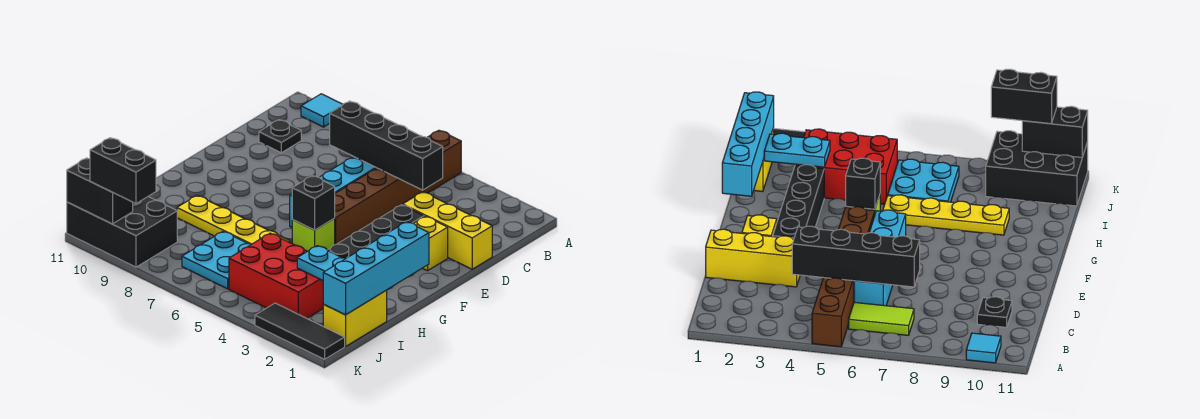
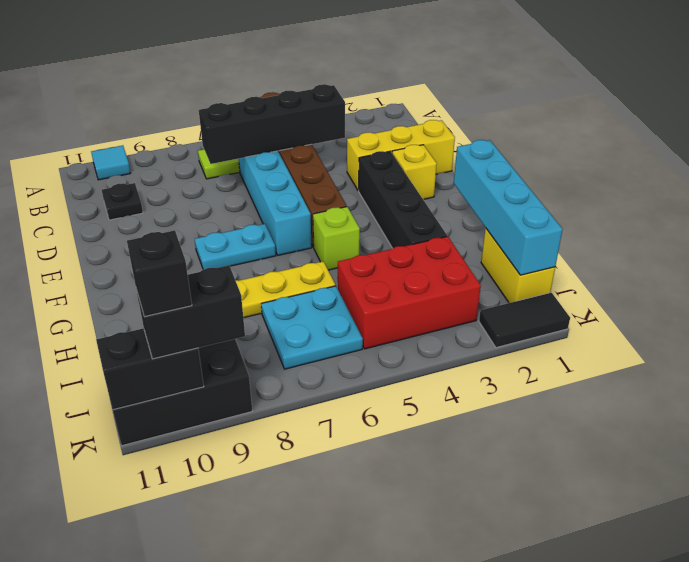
black brick G5 level 2 -> black brick K10 level 4
cyan plate I2:I3 level 2 -> cyan plate F7:F8 level 1
black tile K1:K3 level 1 -> black tile K1:K2 level 1

